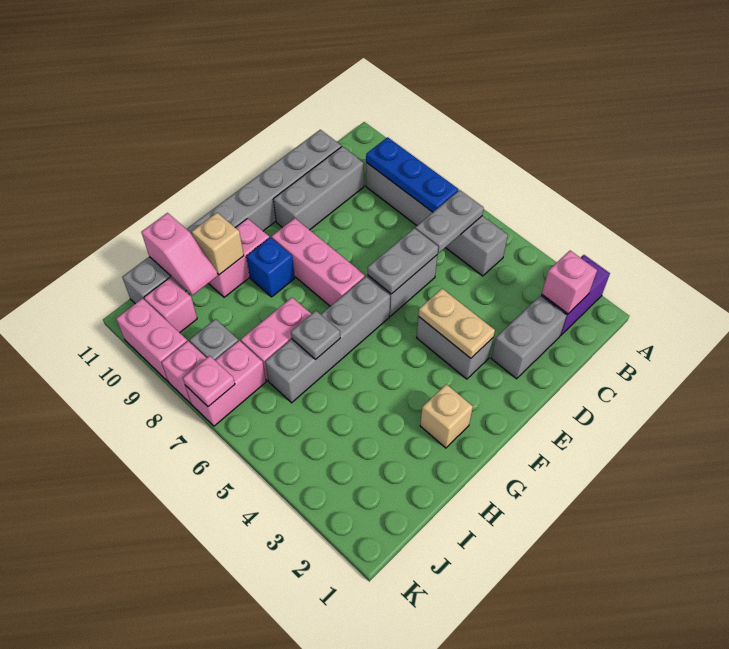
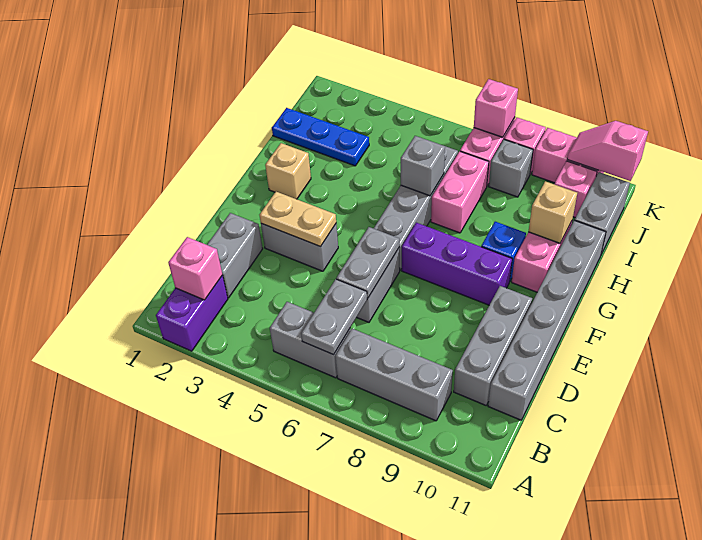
blue plate B7:B9 level 2 -> blue plate I1:I3 level 1
pink brick F7:F9 level 1 -> purple brick F7:F9 level 1
grey plate H6 level 2 -> grey brick H6 level 2
pink slope I10:I11 level 2 top 11 -> pink slope K10:K11 level 2 top 11
pink plate K7 level 2 -> pink brick K7 level 2

